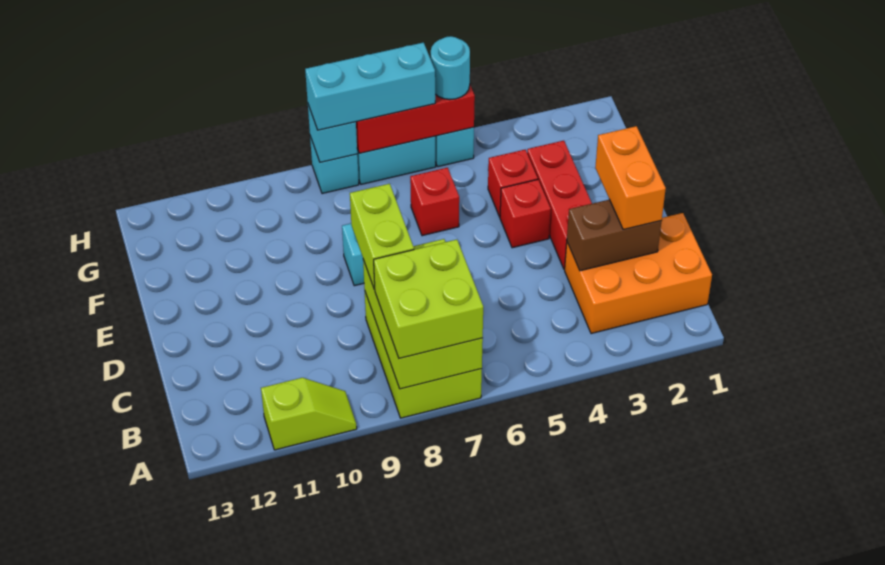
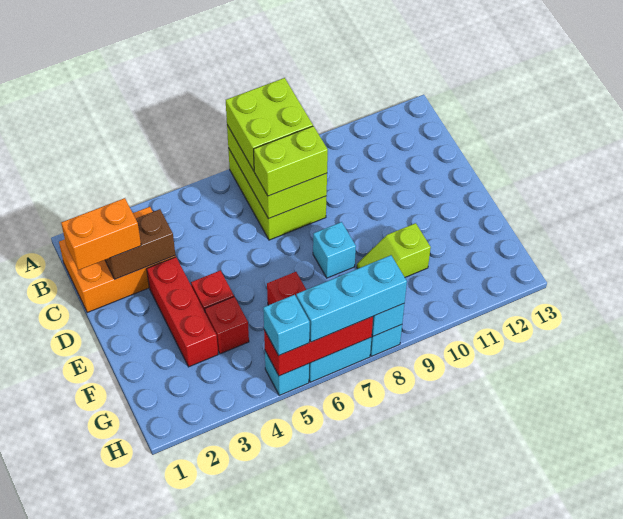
lime slope A10:A11 level 1 top 11 -> lime slope F9:F10 level 1 top 10
orange brick C2:D2 level 3 -> orange brick C1:C2 level 3
lime brick C8:D8 level 3 -> lime brick C7:C8 level 3
cyan round brick H5 level 3 -> cyan brick H5 level 3

